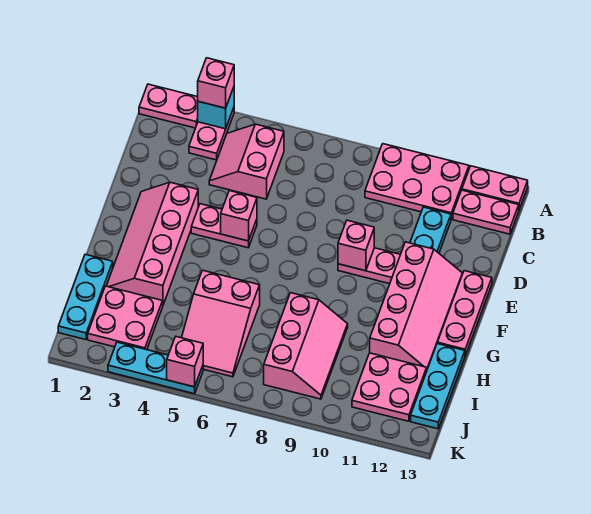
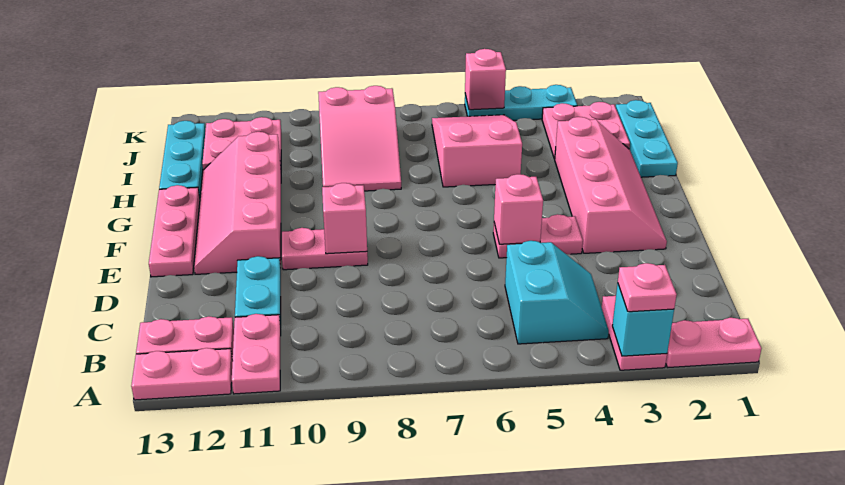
pink brick A3 level 3 -> pink plate A3 level 3
pink plate A9:B11 level 1 -> pink plate A11:B11 level 1
pink slope B4:C5 level 1 top 5 -> cyan slope B4:C5 level 1 top 5
pink slope H8:J9 level 1 top 8 -> pink slope H8:J9 level 1 top J

